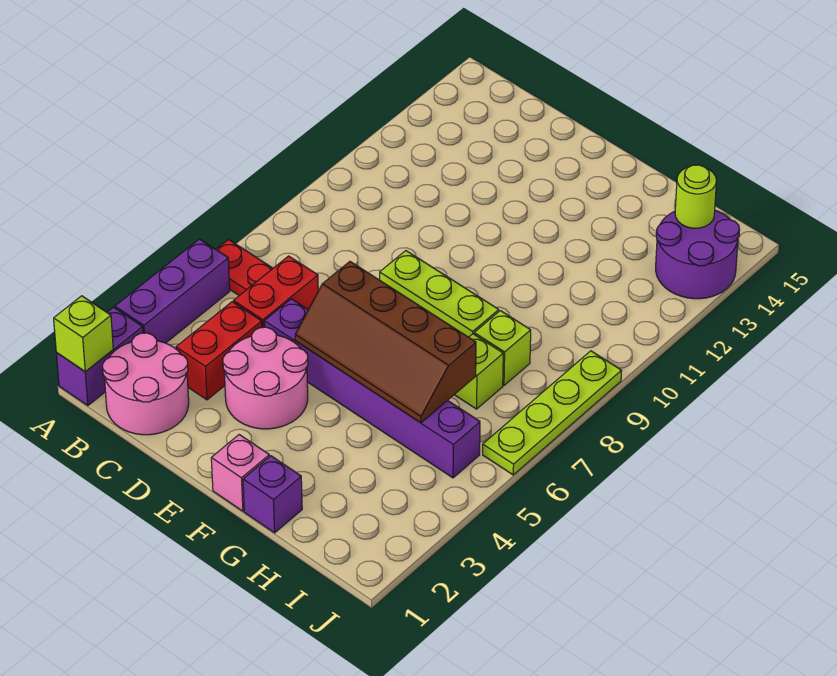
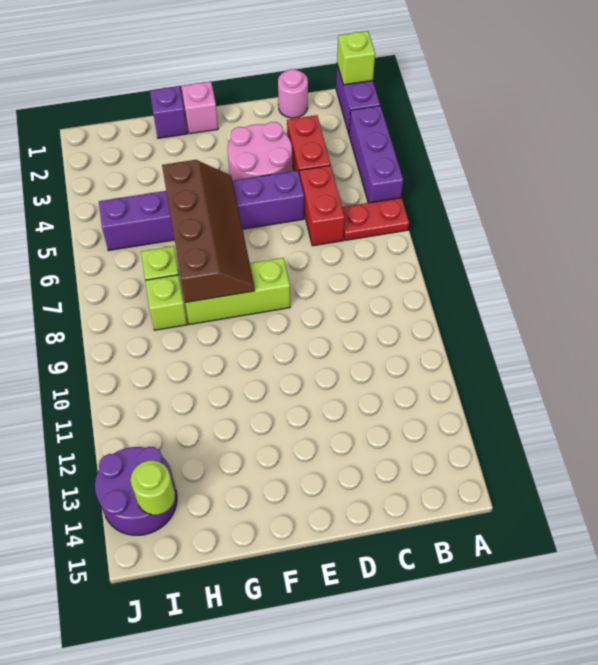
pink round brick B1:C2 level 1 -> pink round brick C1 level 1
brown slope E5:H6 level 2 top 6 -> brown slope F5:G8 level 2 top G
lime plate J6:J9 level 1 -> none

